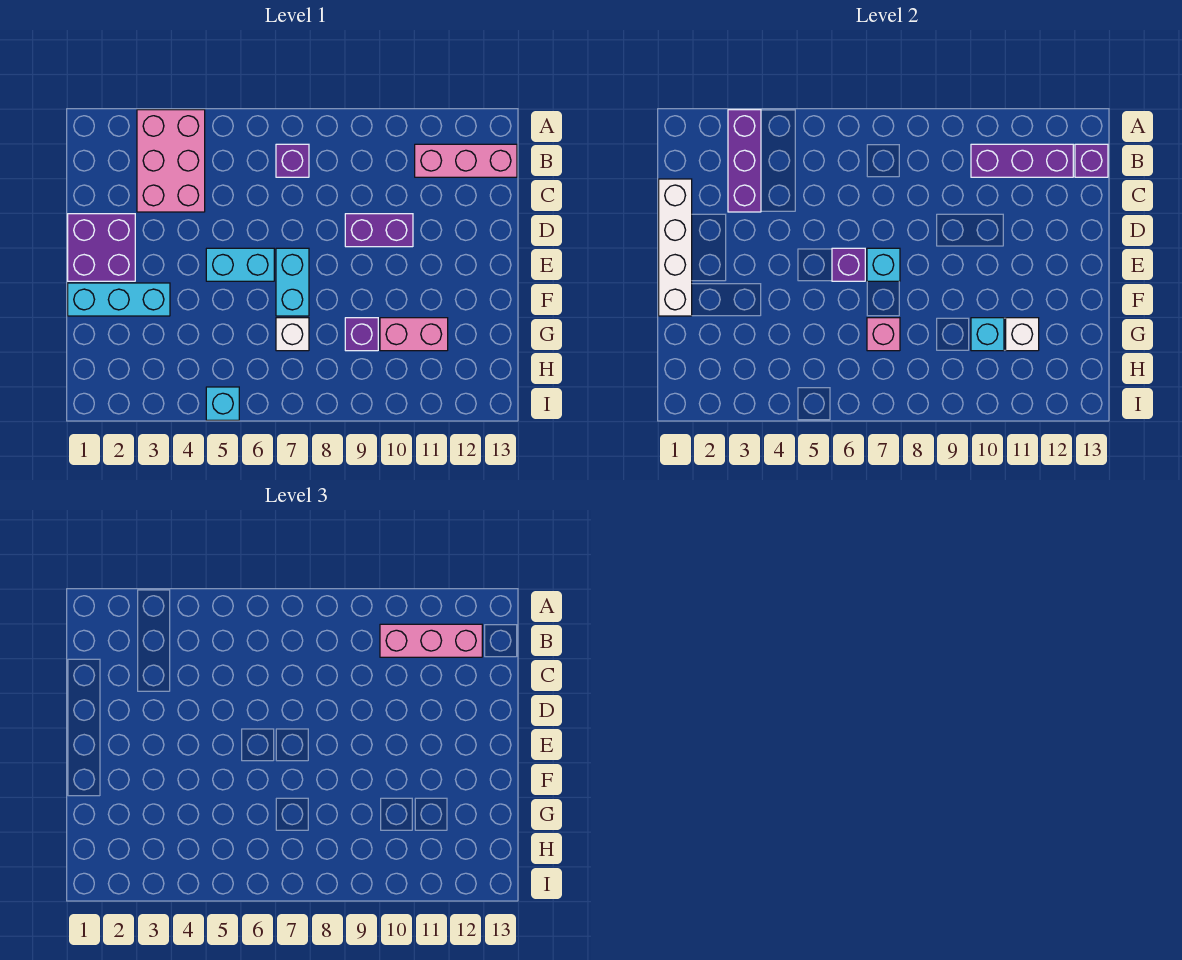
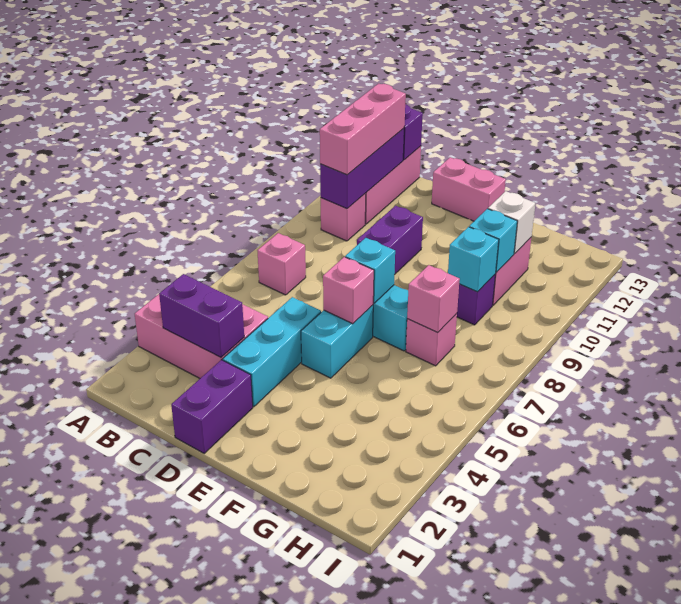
purple brick A3:C3 level 2 -> purple brick B3:C3 level 2
purple brick B7 level 1 -> pink brick B7 level 1
none -> pink brick B10 level 1
white brick C1:F1 level 2 -> none
purple brick D1:E2 level 1 -> purple brick D1:D2 level 1
none -> pink brick D13:E13 level 1
purple brick E6 level 2 -> pink brick E6 level 2
cyan brick F1:F3 level 1 -> cyan brick D3:D5 level 1
white brick G7 level 1 -> pink brick G7 level 1
cyan brick I5 level 1 -> cyan brick G9 level 2

